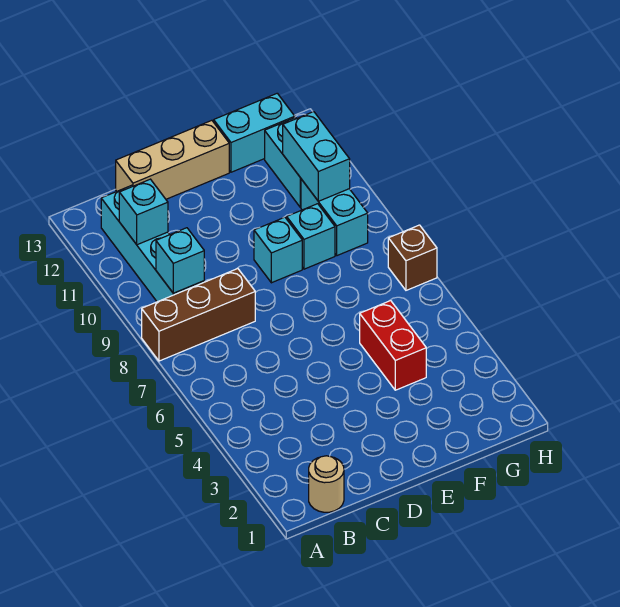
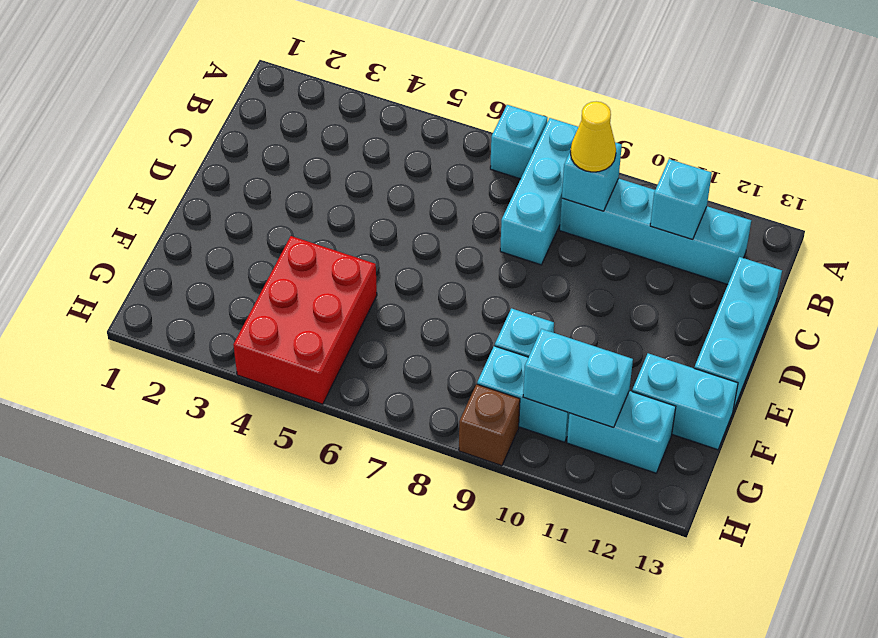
brown brick A8:C8 level 1 -> cyan brick A8:C8 level 1
tan round brick B1 level 1 -> none
none -> yellow cone B9 level 3
tan brick C13:E13 level 1 -> cyan brick C13:E13 level 1
cyan brick E9 level 1 -> cyan brick A7 level 1
red brick F4:F5 level 1 -> red brick F4:H5 level 1
cyan brick F13:G13 level 1 -> cyan brick F12:F13 level 1
brown brick H7 level 1 -> brown brick H9 level 1

